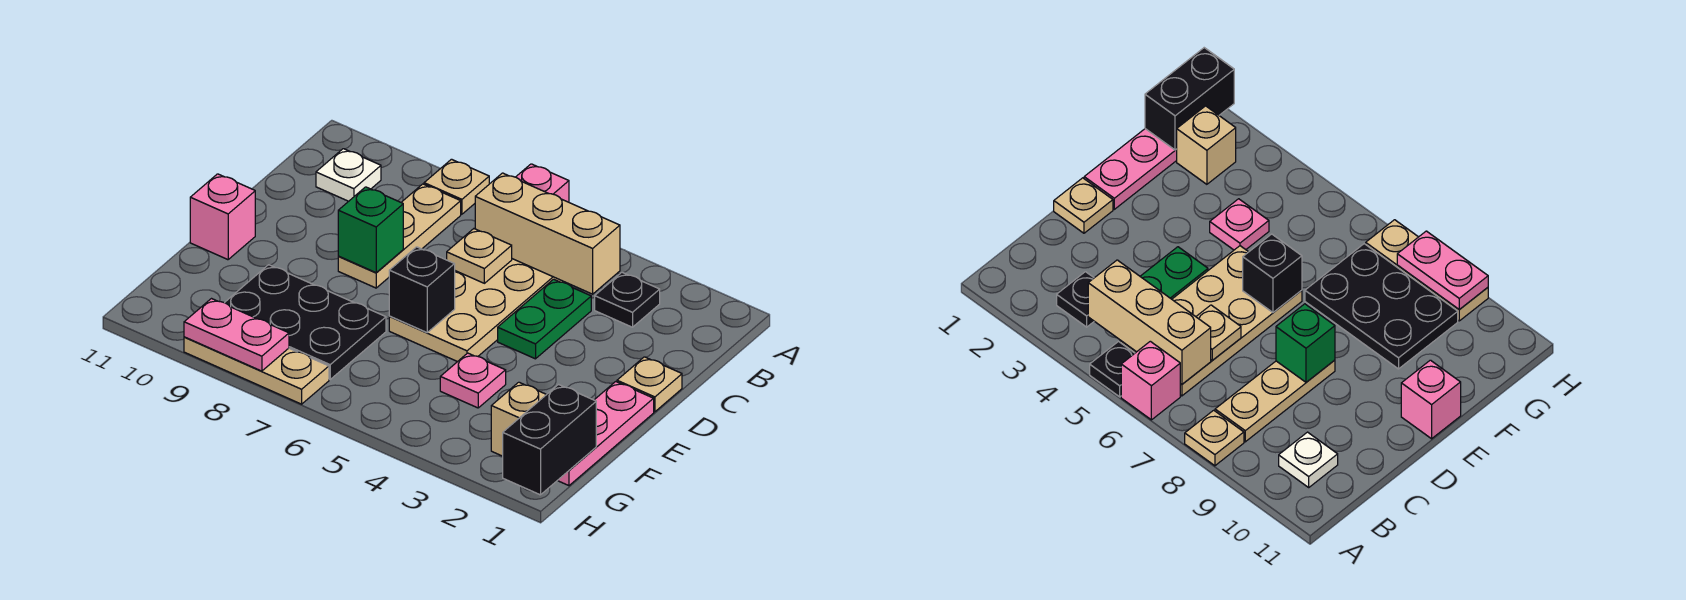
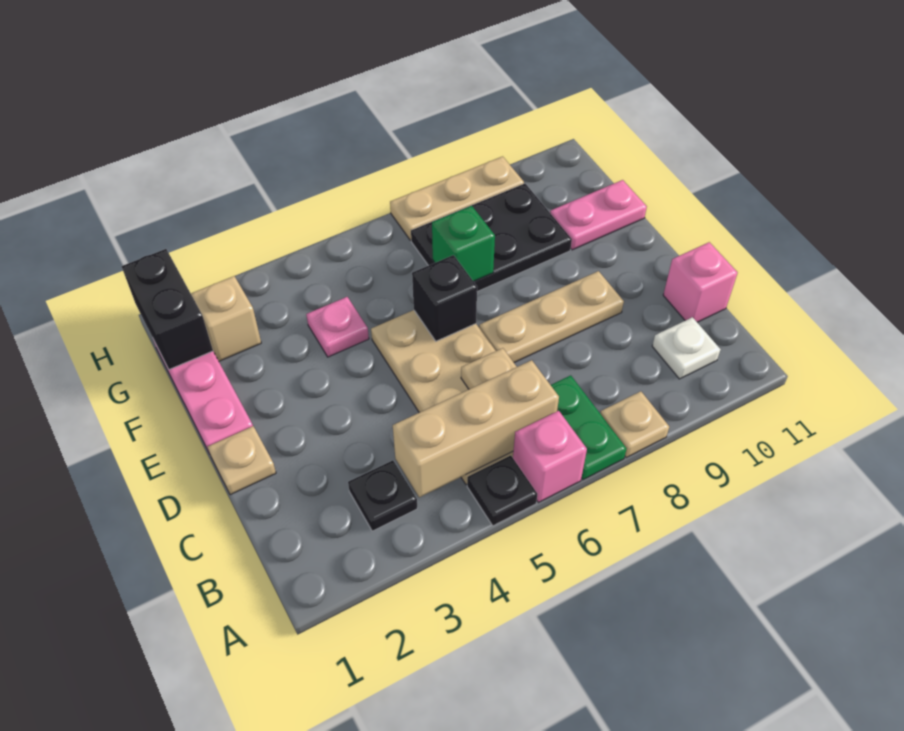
tan plate B8:D8 level 1 -> tan plate D7:D9 level 1
green plate C4:D4 level 1 -> green plate A7:B7 level 1
green brick D8 level 2 -> green brick F7 level 2
pink brick E11 level 1 -> pink brick C11 level 1
pink plate H8:H9 level 2 -> pink plate F10:F11 level 1

